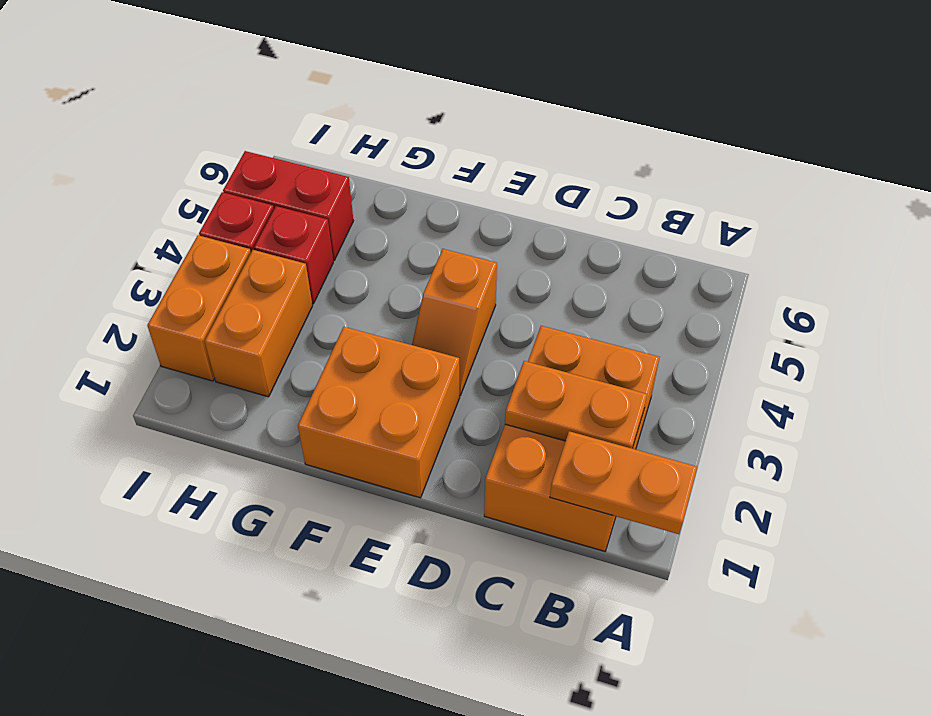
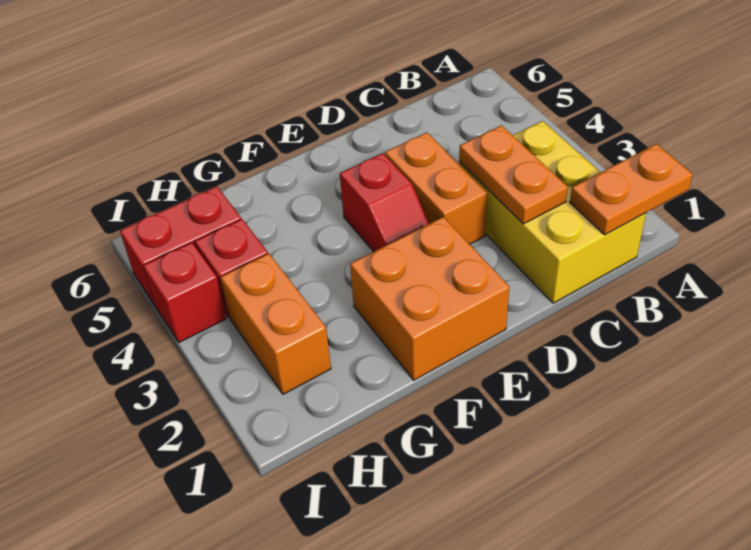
orange brick B1:C3 level 1 -> yellow brick B1:C3 level 1
orange plate B2:C2 level 2 -> orange plate C2:C3 level 2
orange slope E3:E4 level 1 top 4 -> red slope E3:E4 level 1 top 4
orange brick I2:I3 level 1 -> orange brick D3:D4 level 1

